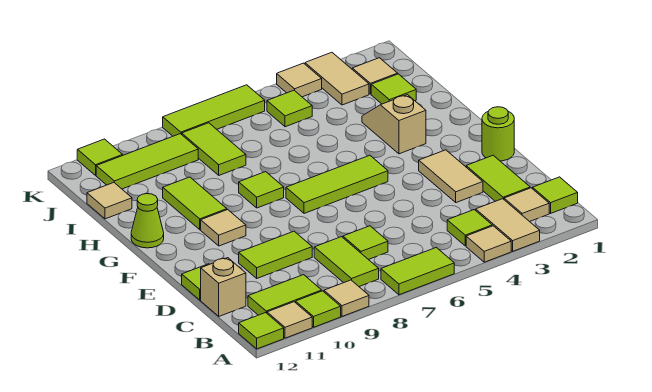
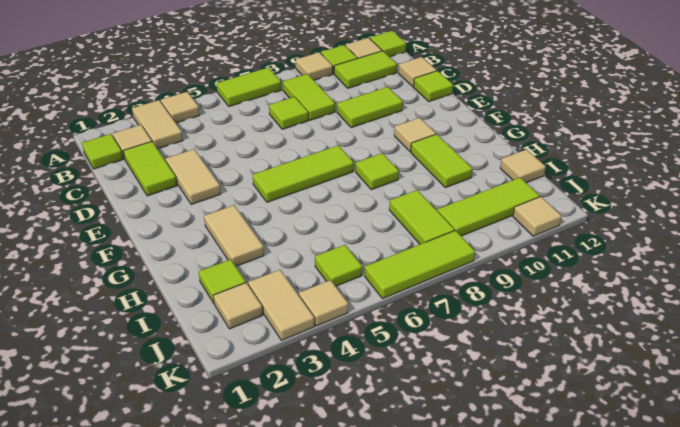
lime tile B4 level 1 -> none
tan brick C12 level 1 -> tan tile C12 level 1
lime round brick E1 level 1 -> none
tan slope G3:H3 level 1 top G -> tan tile G3:H3 level 1
lime cone G12 level 1 -> none
lime tile K11 level 1 -> tan tile K11 level 1

